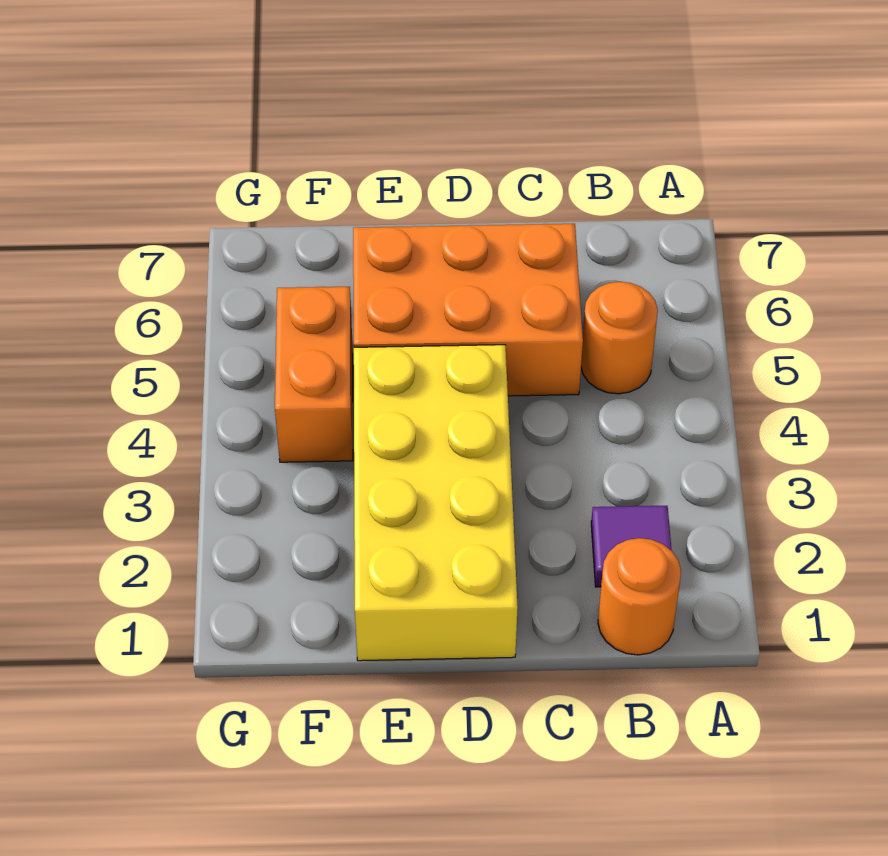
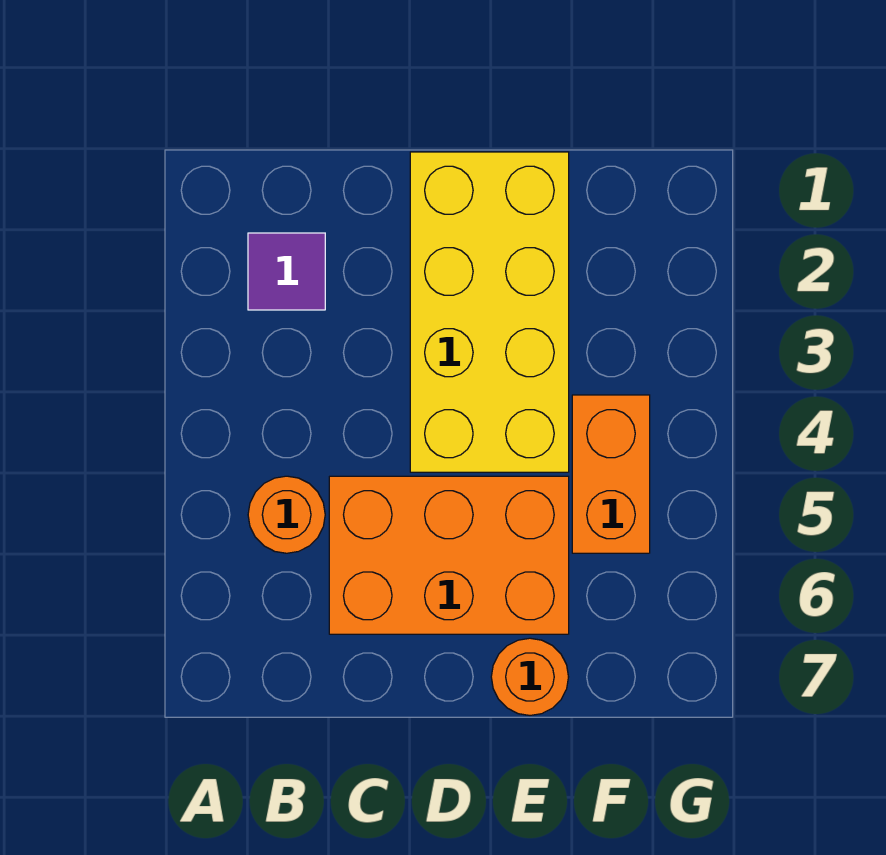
orange round brick B1 level 1 -> orange round brick E7 level 1

